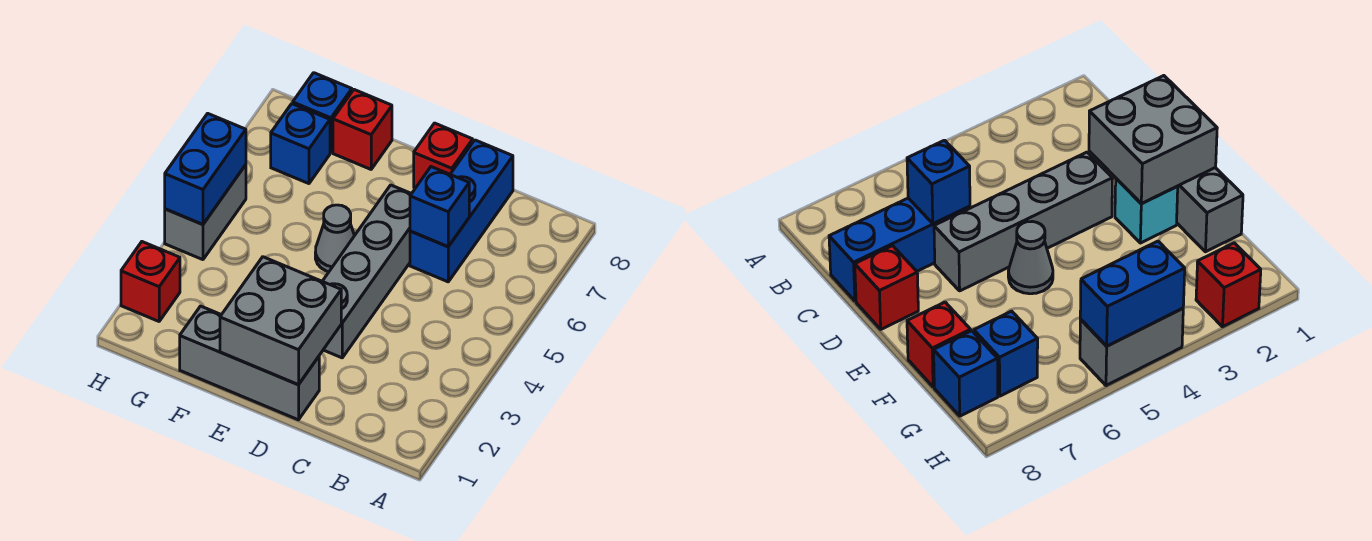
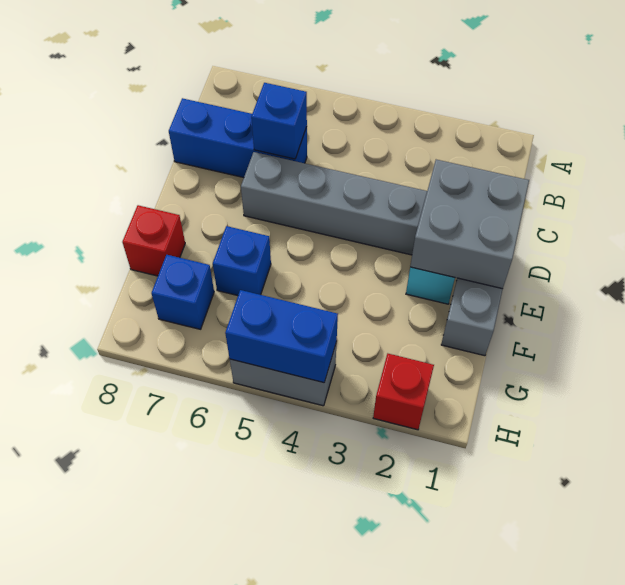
red brick D8 level 1 -> none
grey cone E5 level 1 -> none
blue brick G8 level 1 -> blue brick F6 level 1

